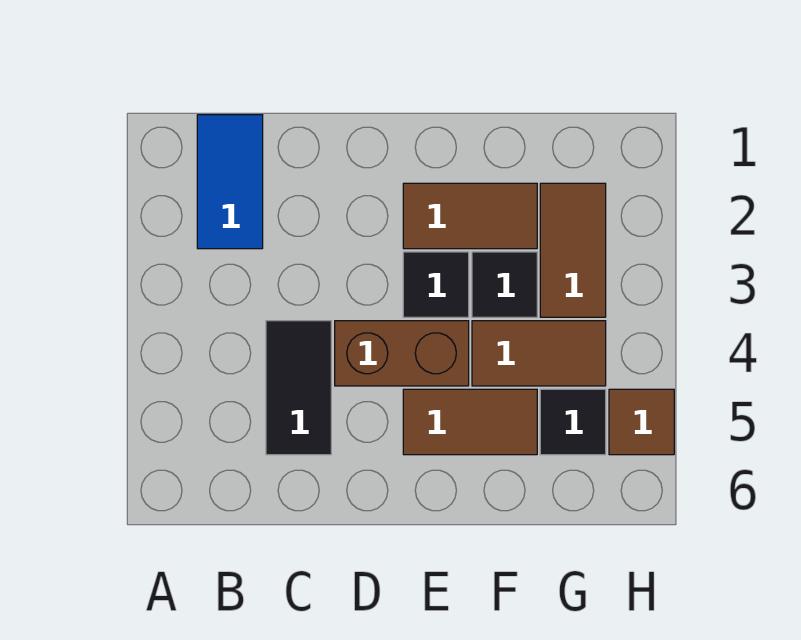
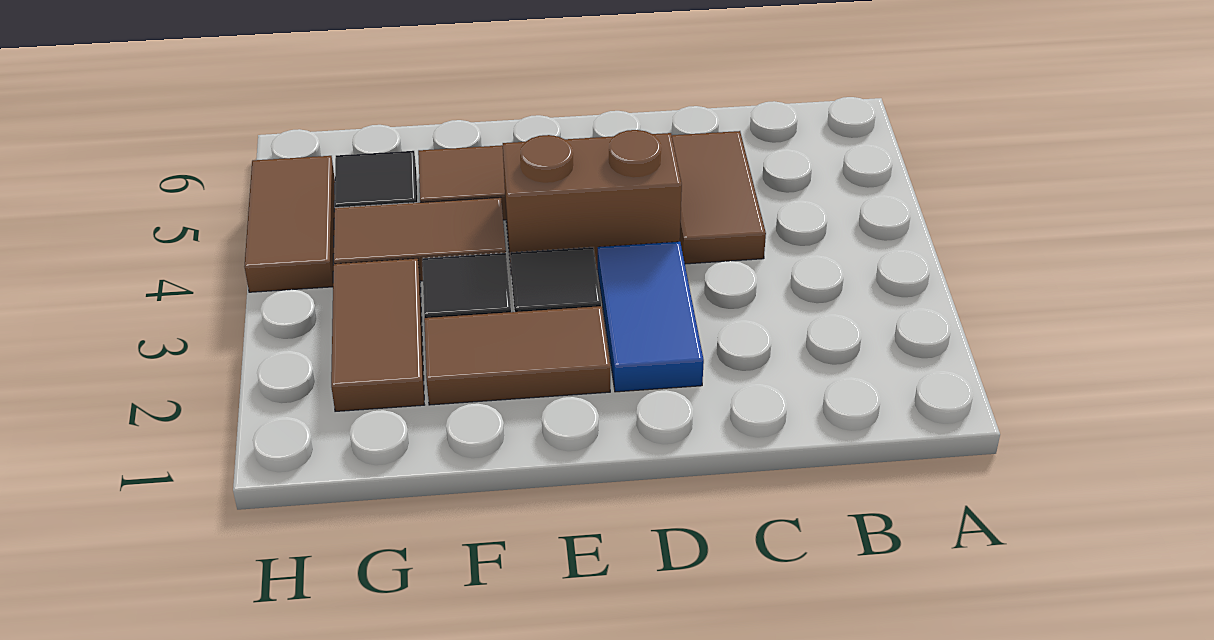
blue tile B1:B2 level 1 -> blue tile D2:D3 level 1
black tile C4:C5 level 1 -> brown tile C4:C5 level 1
brown tile H5 level 1 -> brown tile H4:H5 level 1

